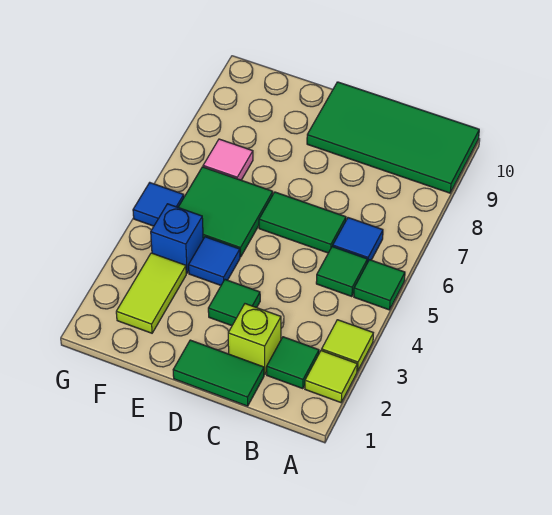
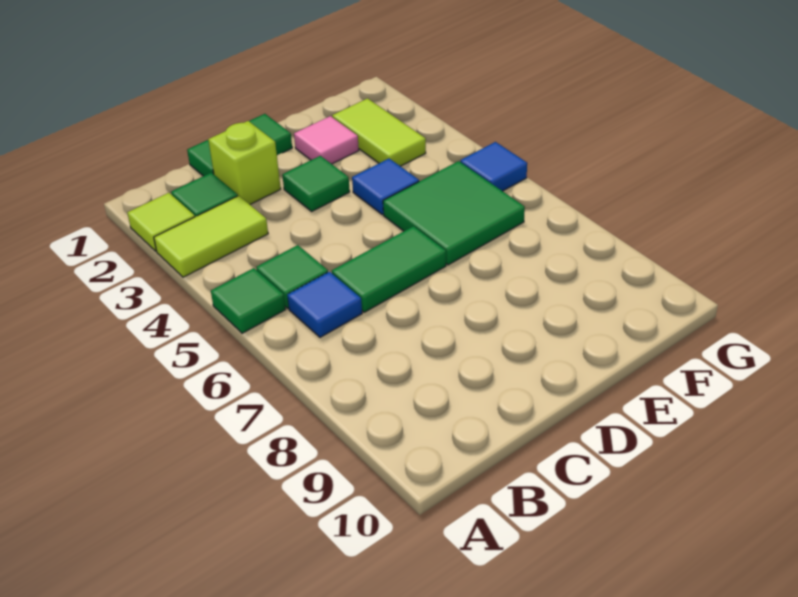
lime tile A3 level 1 -> lime tile A3:B3 level 1
green tile A9:D10 level 1 -> none
blue brick F4 level 1 -> none
pink tile F7 level 1 -> pink tile E2 level 1

